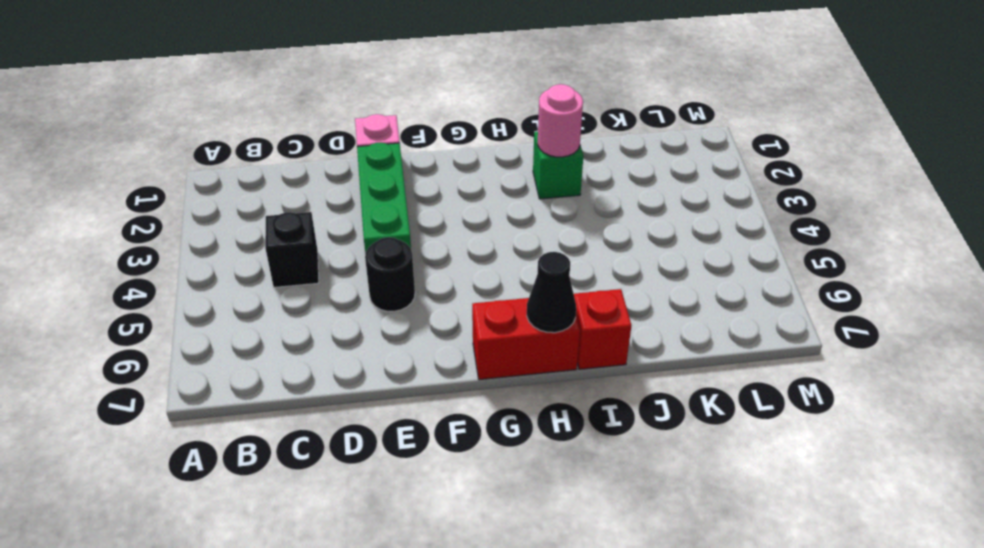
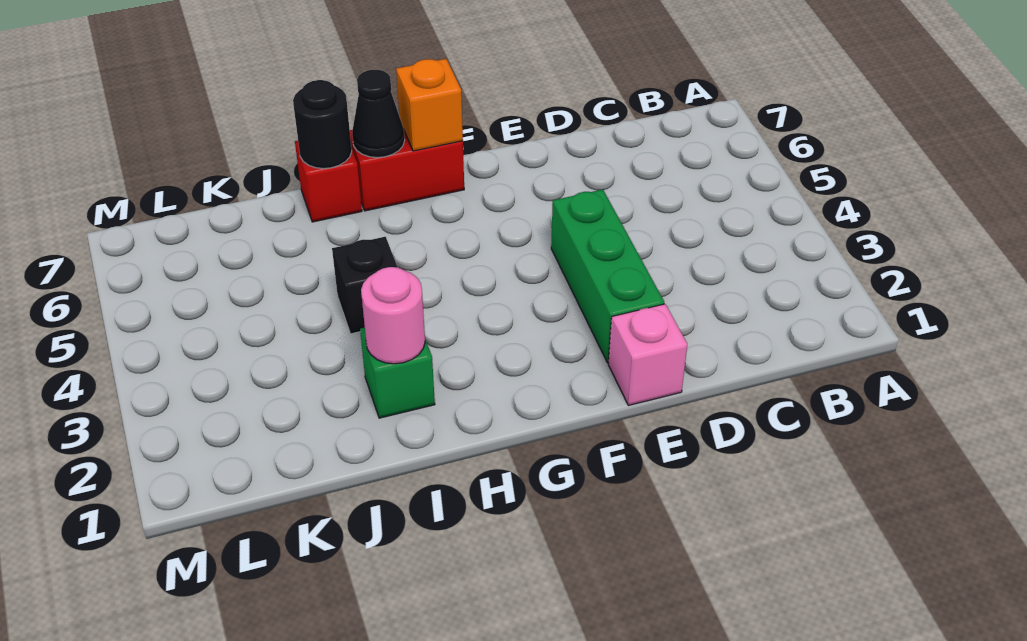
black brick C4 level 1 -> black brick I4 level 1
black round brick E5 level 1 -> black round brick I7 level 2
none -> orange brick G7 level 2

